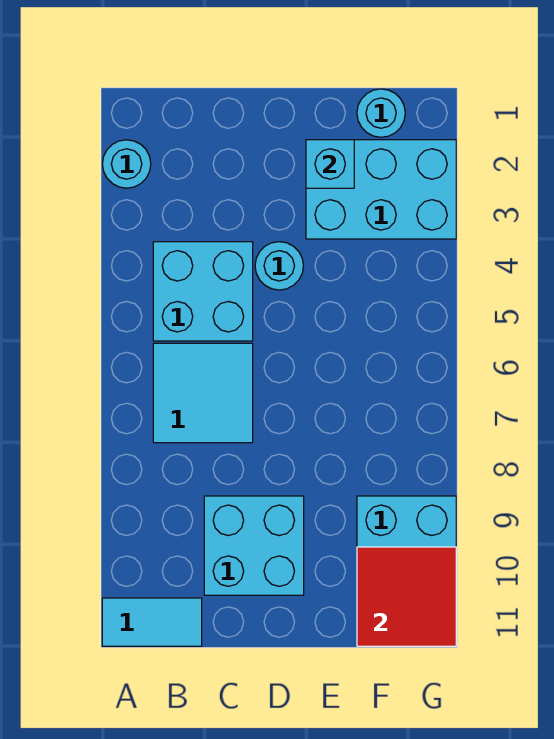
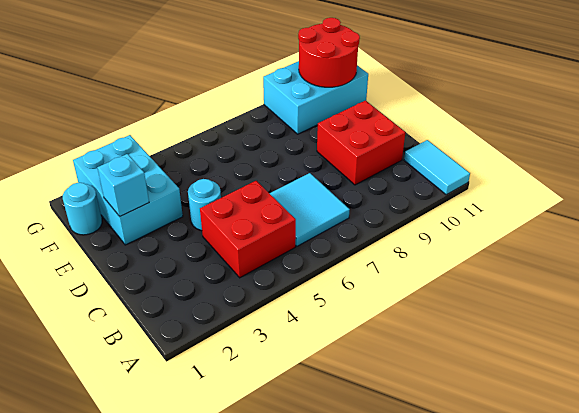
cyan round brick A2 level 1 -> none
cyan brick B4:C5 level 1 -> red brick B4:C5 level 1
cyan brick C9:D10 level 1 -> red brick C9:D10 level 1
red tile F10:G11 level 2 -> red round brick F10:G11 level 2

